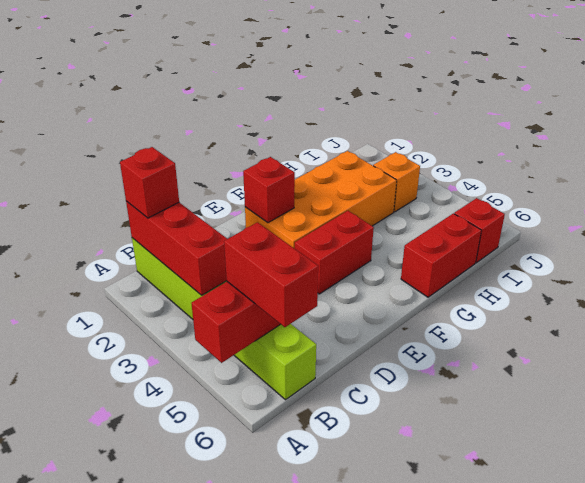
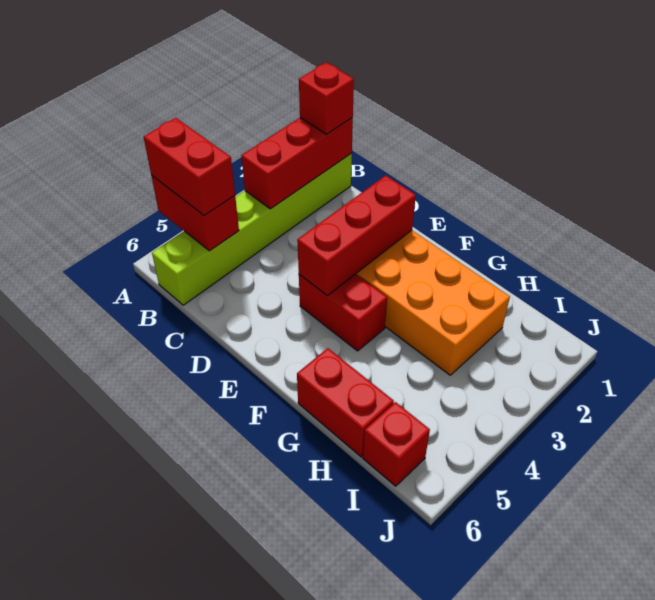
red brick B5:B6 level 3 -> red brick A5:B5 level 3
red brick E2 level 2 -> red brick E2:E4 level 2
orange brick I3 level 1 -> none

